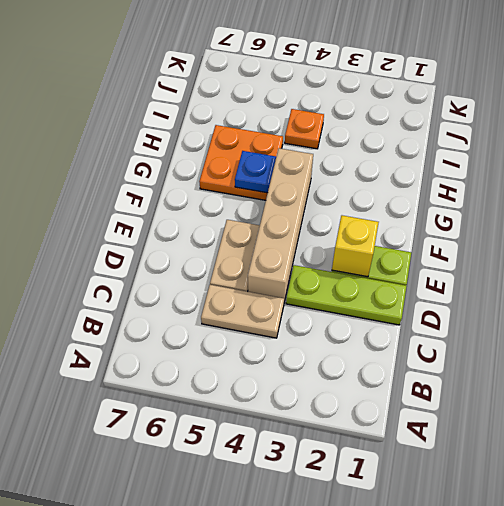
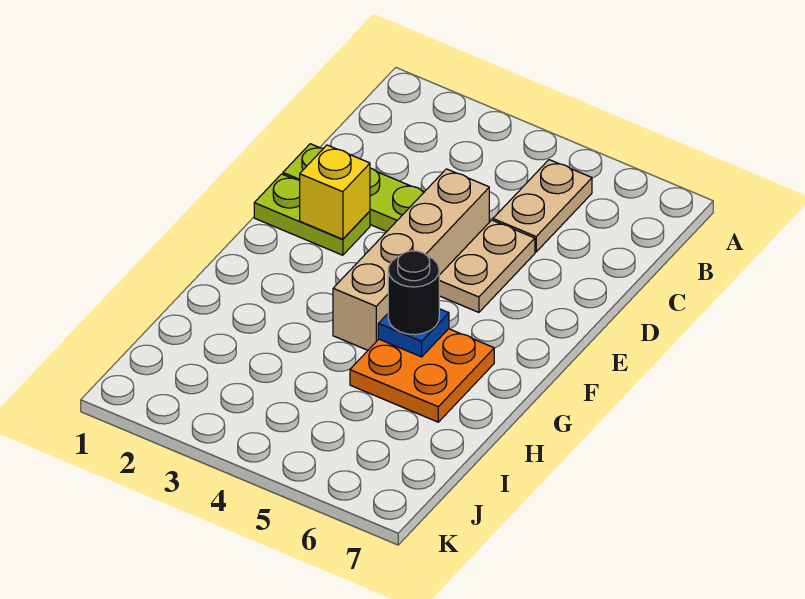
tan plate C4:C5 level 1 -> tan plate B5:C5 level 1
none -> black round brick G5 level 3
orange plate I4 level 1 -> none

